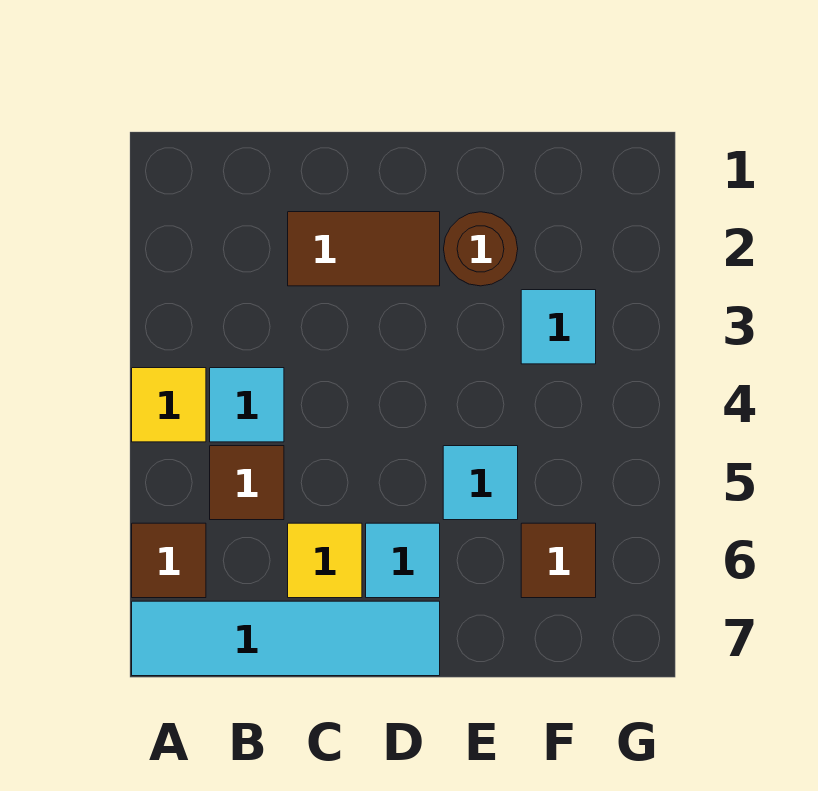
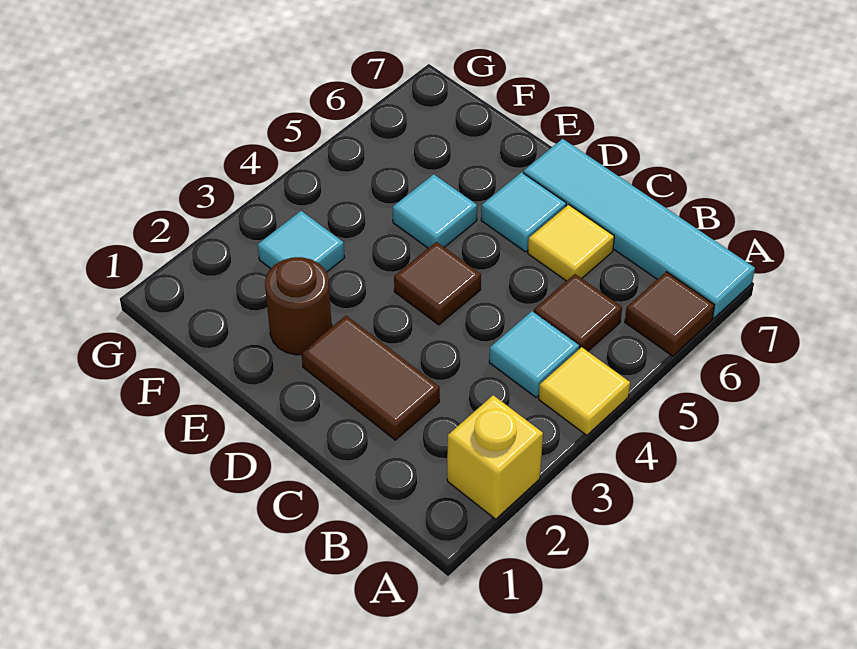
none -> yellow brick A2 level 1
brown tile F6 level 1 -> brown tile D4 level 1

